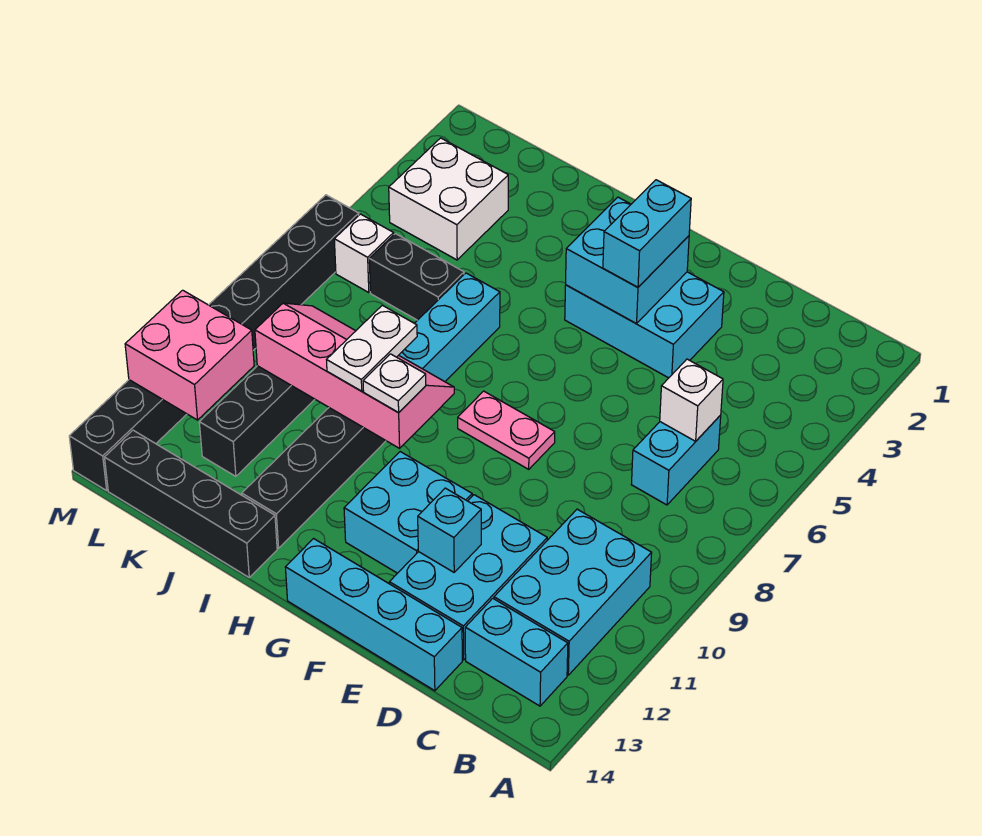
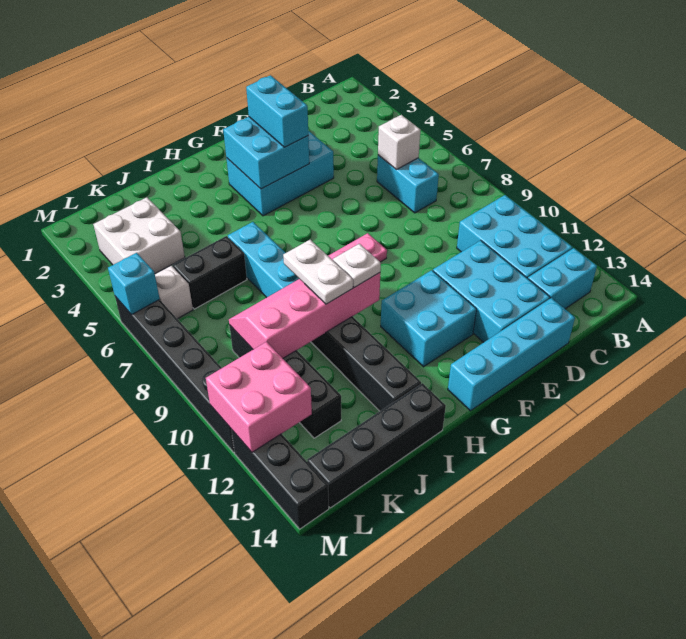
cyan brick E12 level 2 -> cyan brick M6 level 2

